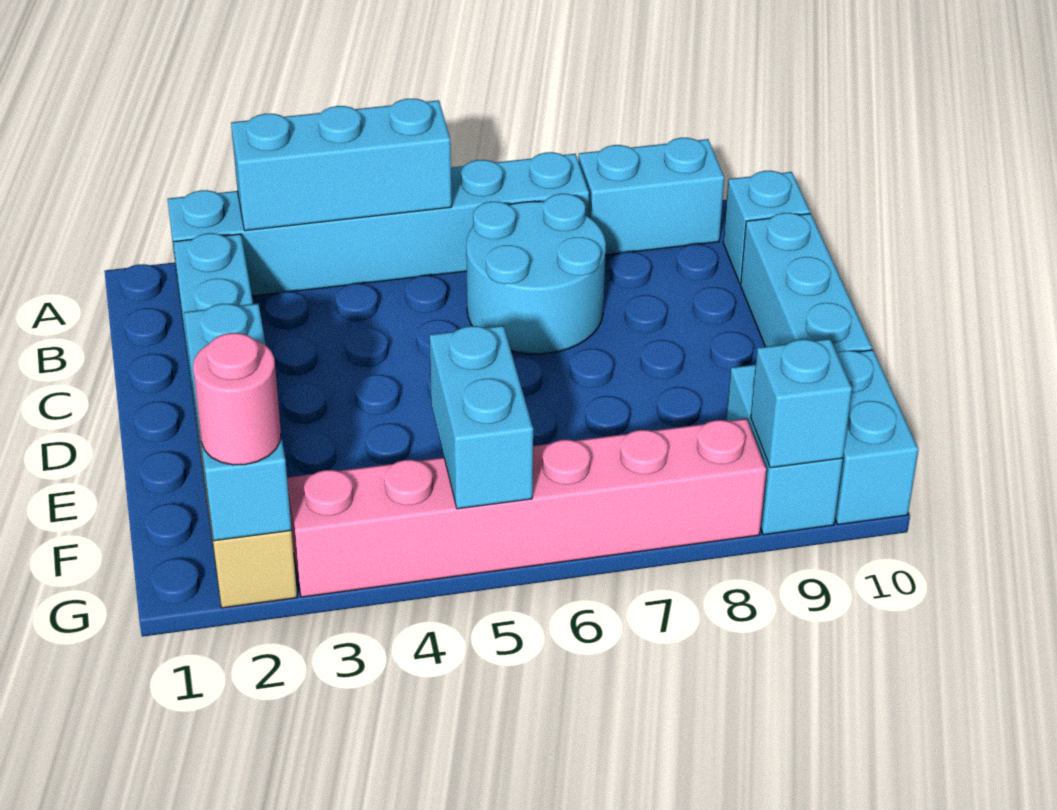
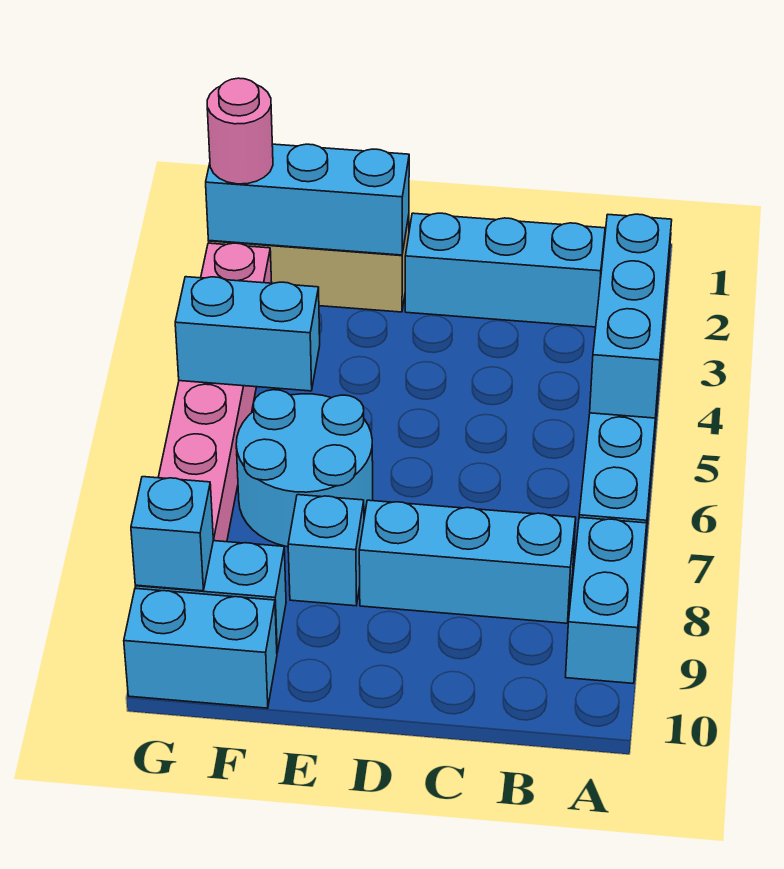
cyan round brick B6:C7 level 1 -> cyan round brick E6:F7 level 1
cyan brick B10 level 1 -> cyan brick E8 level 1
cyan brick C10:E10 level 1 -> cyan brick B8:D8 level 1

